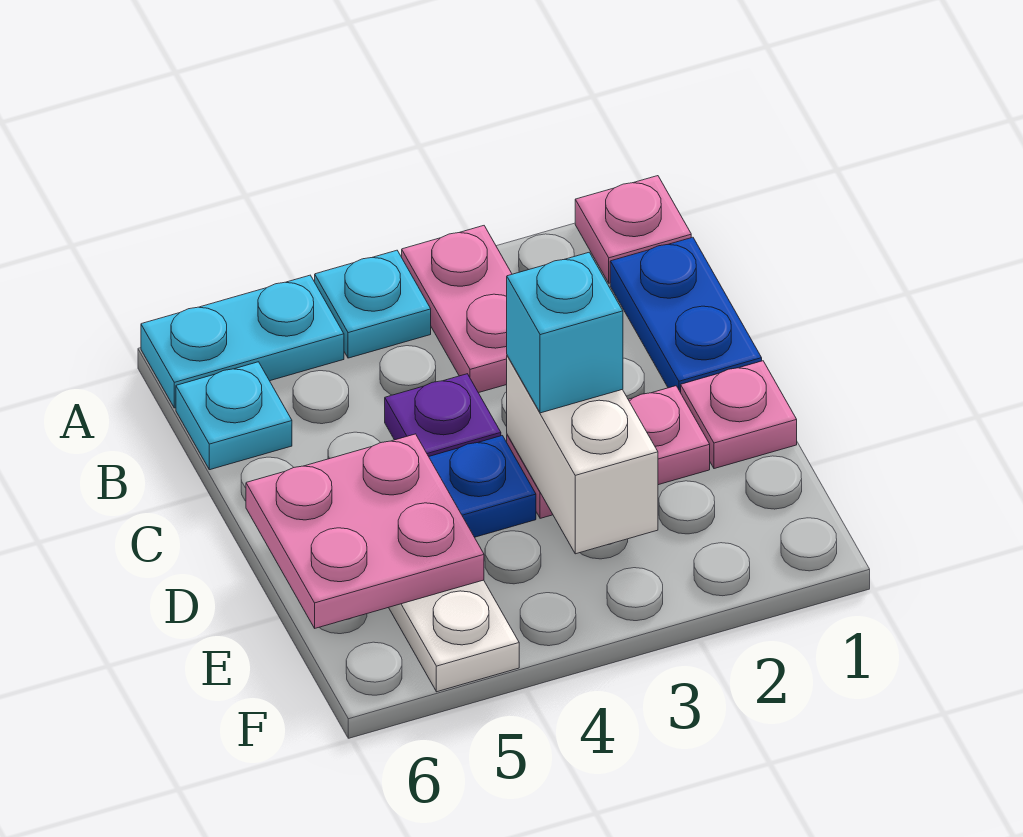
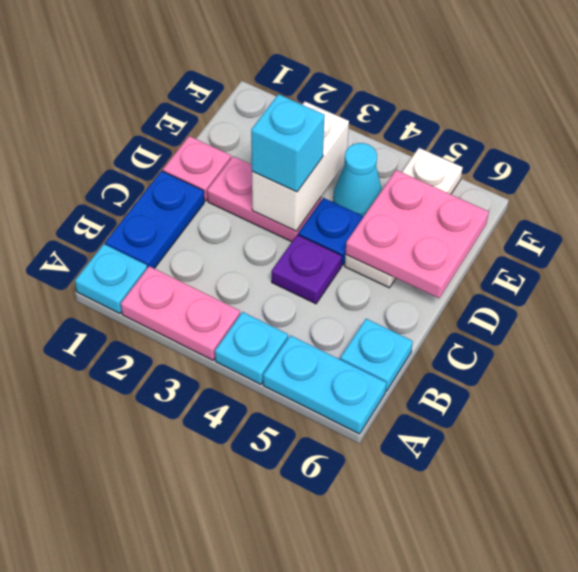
pink plate A1 level 1 -> cyan plate A1 level 1
pink plate A3:B3 level 1 -> pink plate A2:A3 level 1
none -> cyan cone E4 level 1

